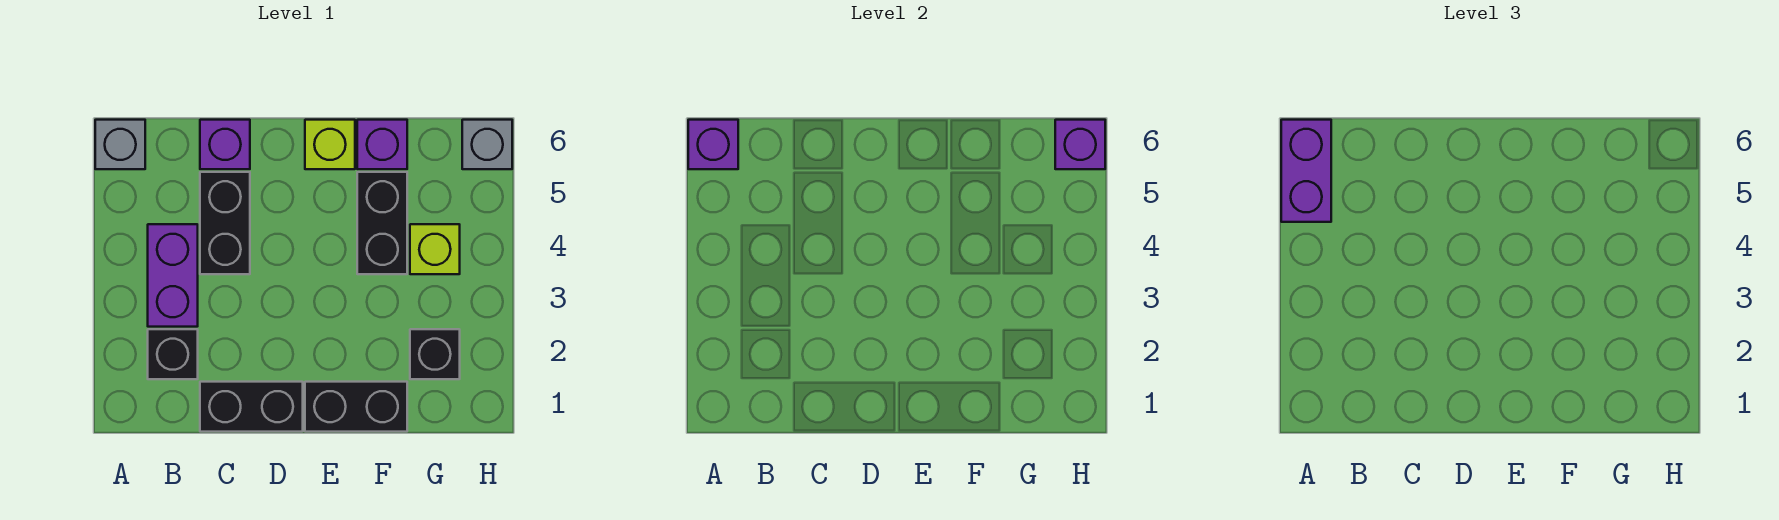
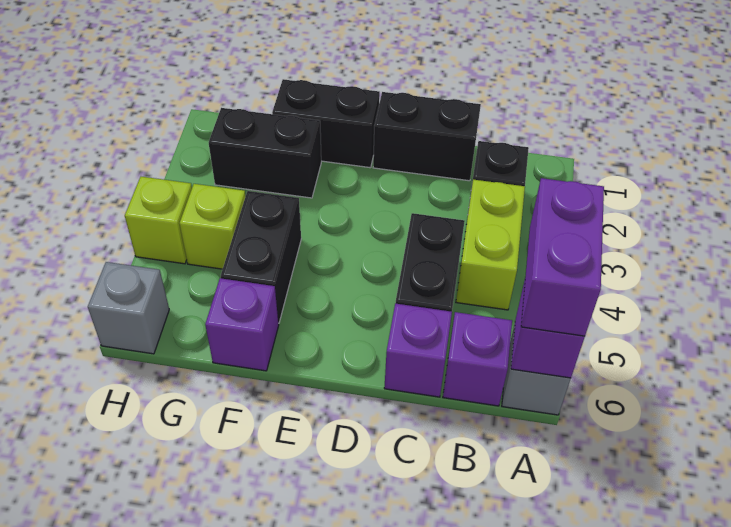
purple brick B3:B4 level 1 -> lime brick B3:B4 level 1
lime brick E6 level 1 -> lime brick H4 level 1
black brick G2 level 1 -> black brick F2:G2 level 1
purple brick H6 level 2 -> purple brick B6 level 1

